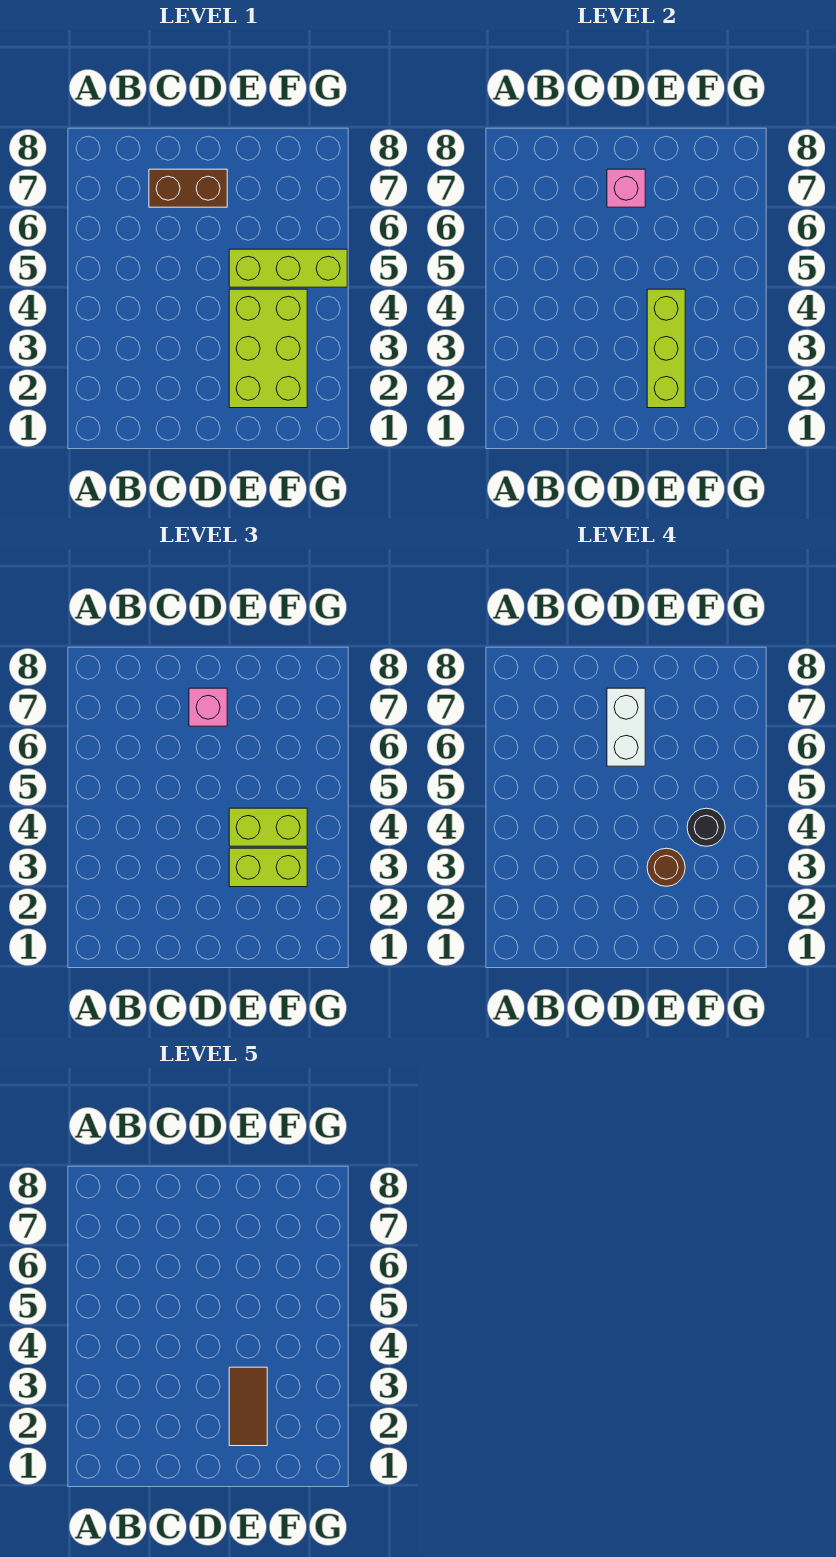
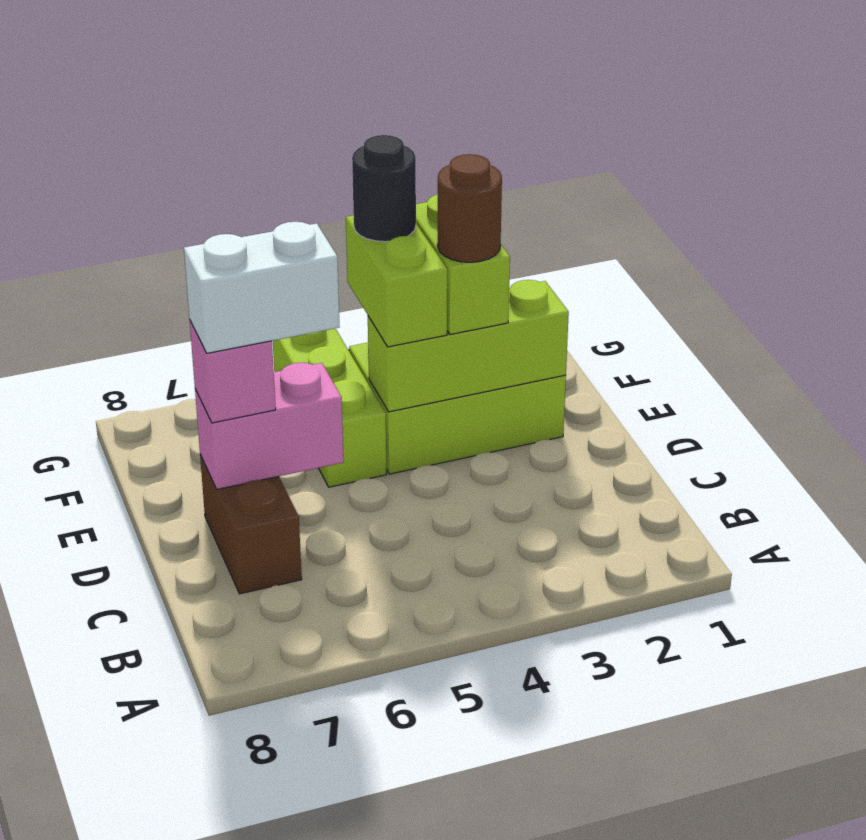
pink brick D7 level 2 -> pink brick D6:D7 level 2
brown tile E2:E3 level 5 -> none

